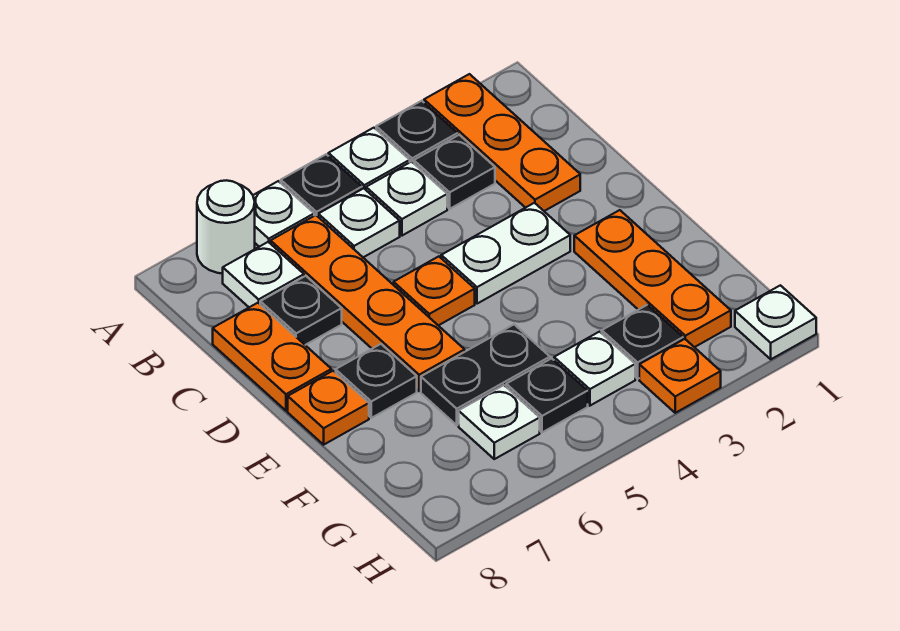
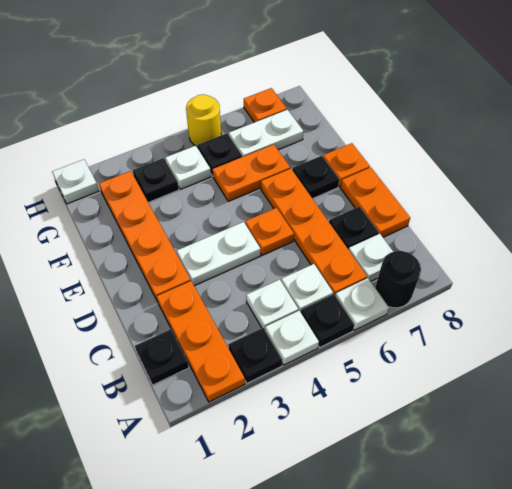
white round brick A7 level 1 -> black round brick A7 level 1
black plate B3 level 1 -> black plate B1 level 1
orange plate E2:G2 level 1 -> orange plate D2:G2 level 1
black plate F5:F6 level 1 -> orange plate F5:F6 level 1
white plate G6 level 1 -> white plate G6:G7 level 1
orange plate H3 level 1 -> orange plate H7 level 1
none -> yellow round brick H5 level 1

